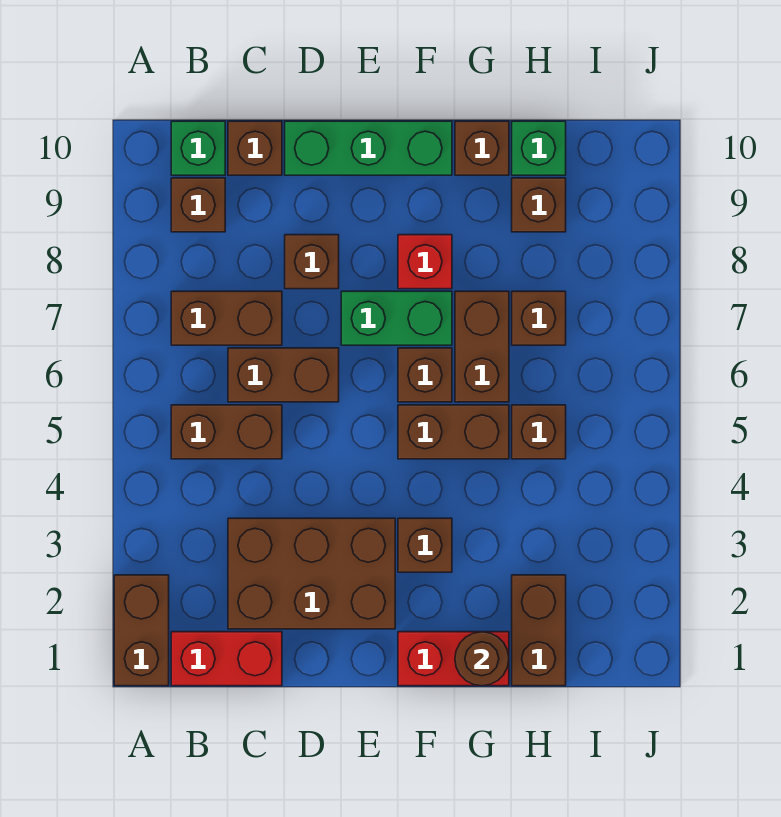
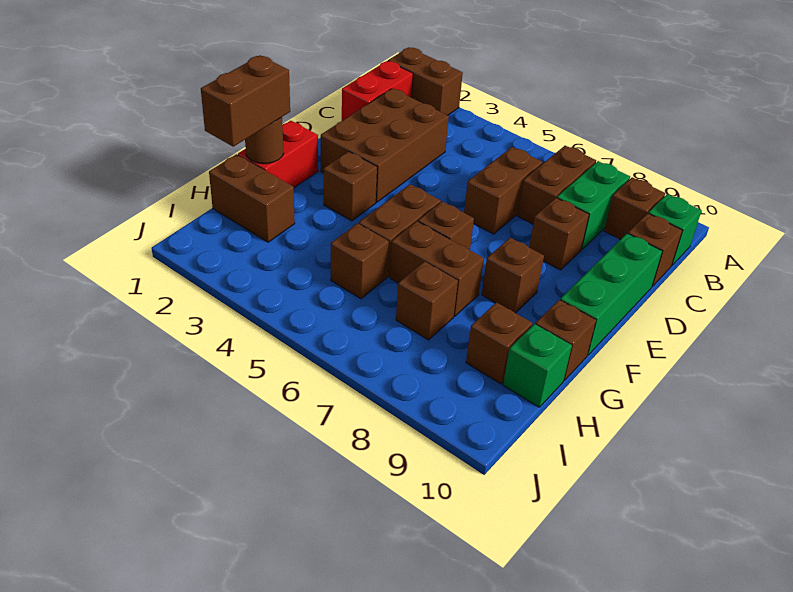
brown brick B5:C5 level 1 -> brown brick G1:H1 level 3
green brick E7:F7 level 1 -> green brick B8:C8 level 1
red brick F8 level 1 -> brown brick F8 level 1

